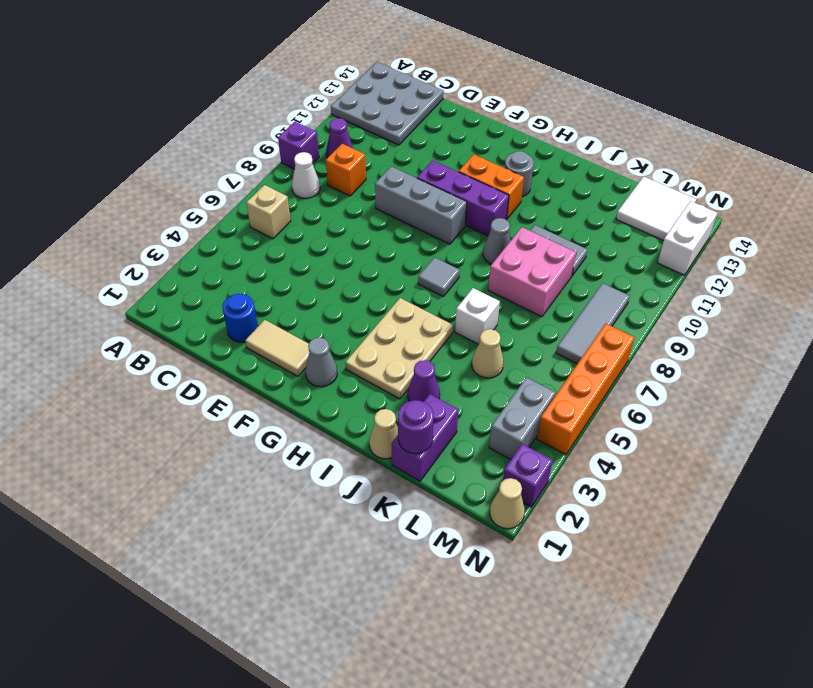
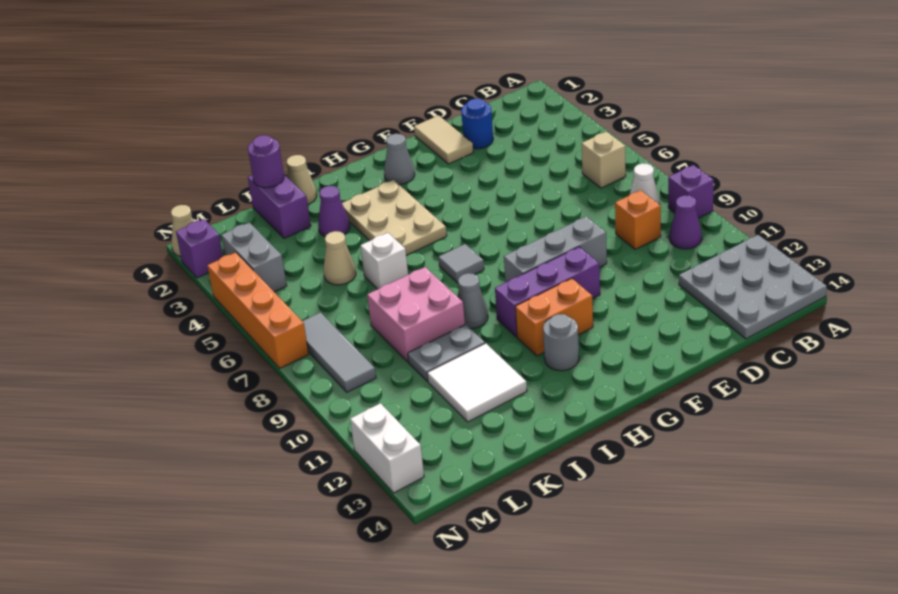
tan tile E2:F2 level 1 -> tan tile E1:E2 level 1
white tile L13:M14 level 1 -> white tile J11:K12 level 1

